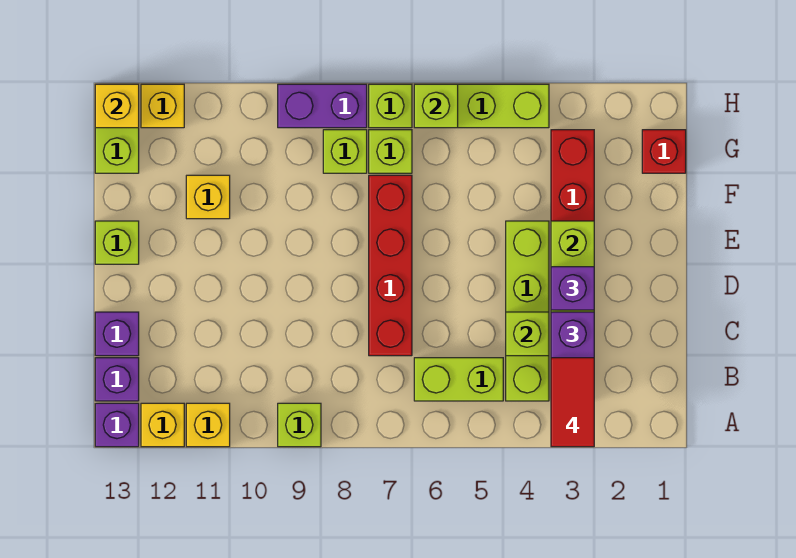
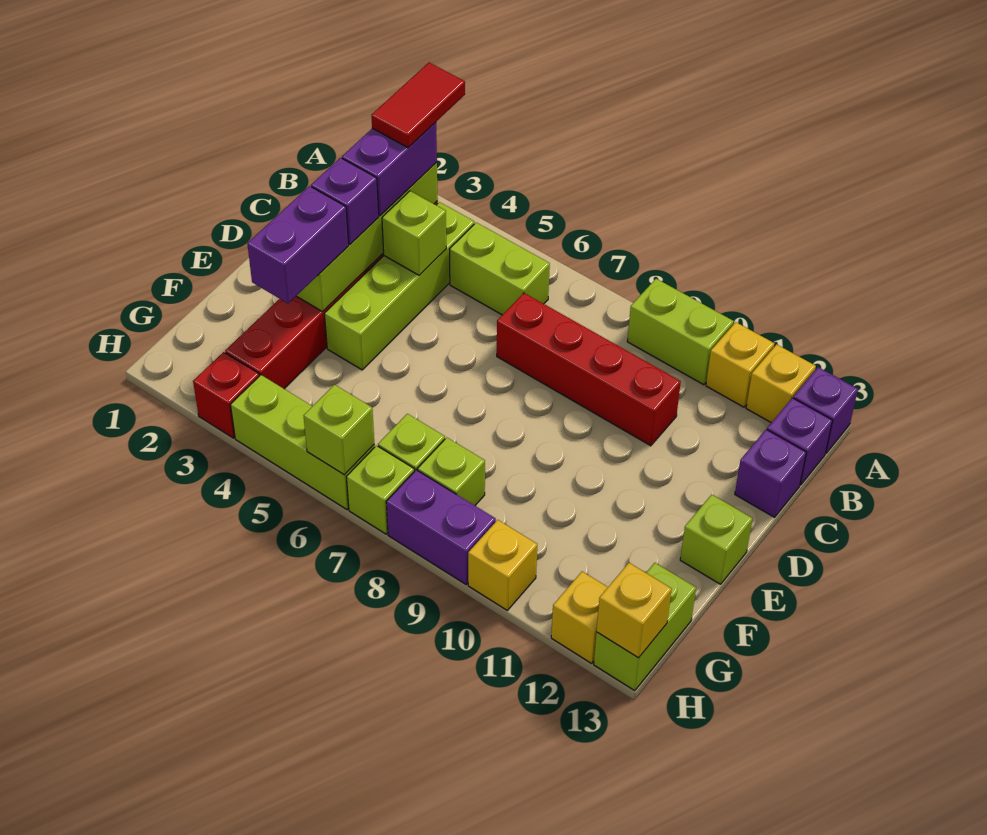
lime brick A9 level 1 -> lime brick A9:A10 level 1
red brick C7:F7 level 1 -> red brick C7:C10 level 1
none -> purple brick E3:F3 level 3
yellow brick F11 level 1 -> yellow brick H10 level 1
red brick G1 level 1 -> red brick H3 level 1

